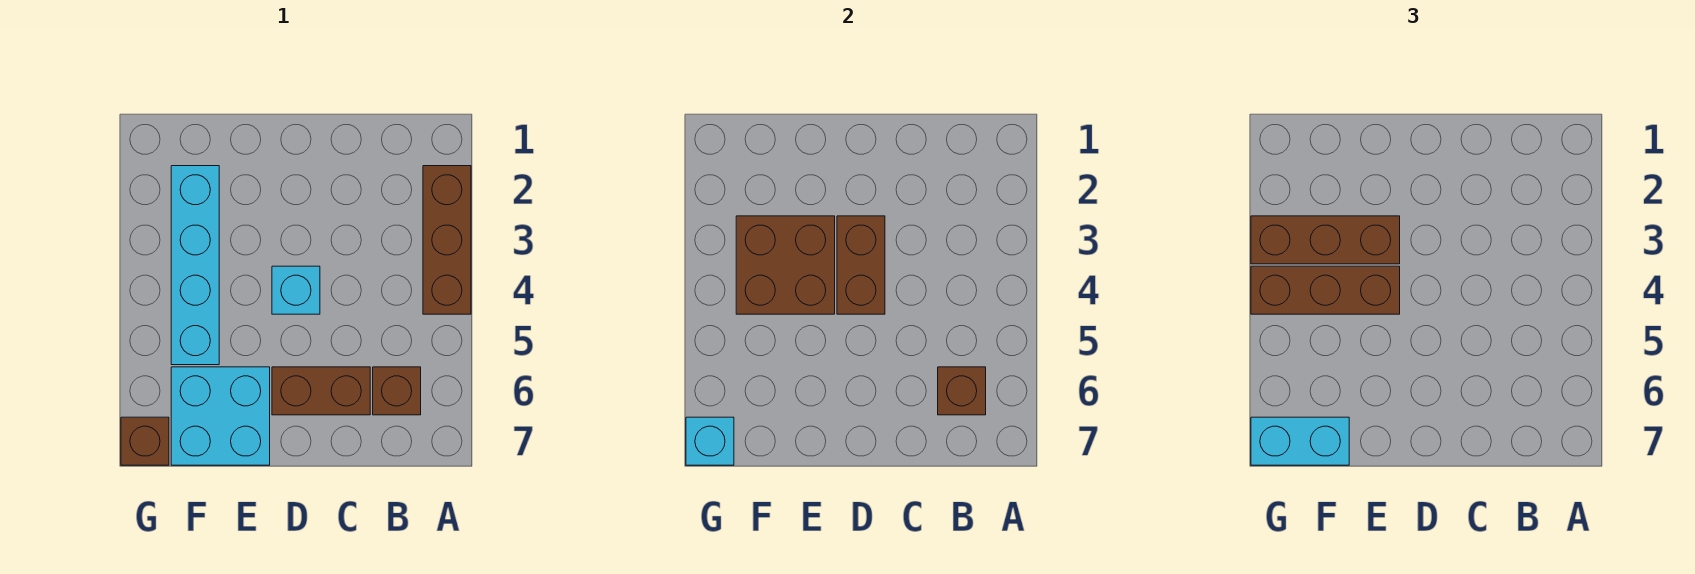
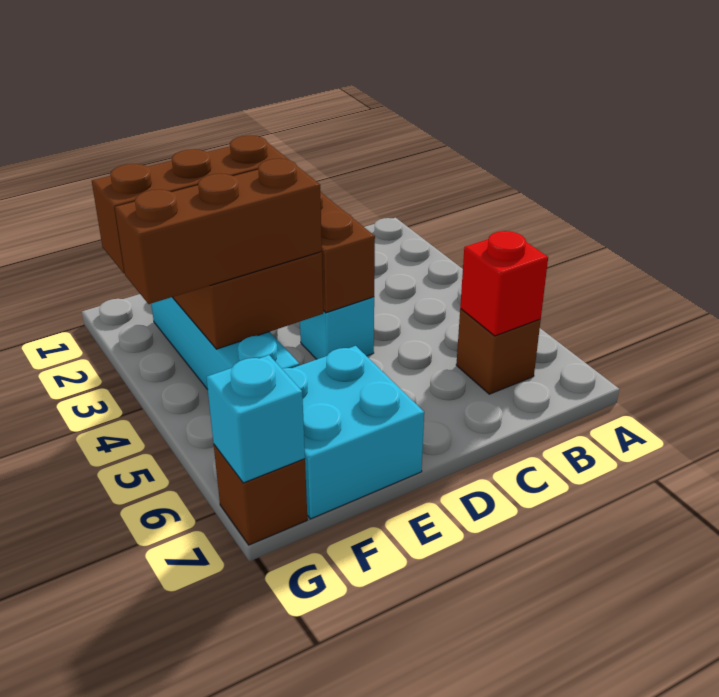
brown brick A2:A4 level 1 -> none
brown brick B6 level 2 -> red brick B6 level 2
brown brick C6:D6 level 1 -> none
cyan brick F7:G7 level 3 -> none

